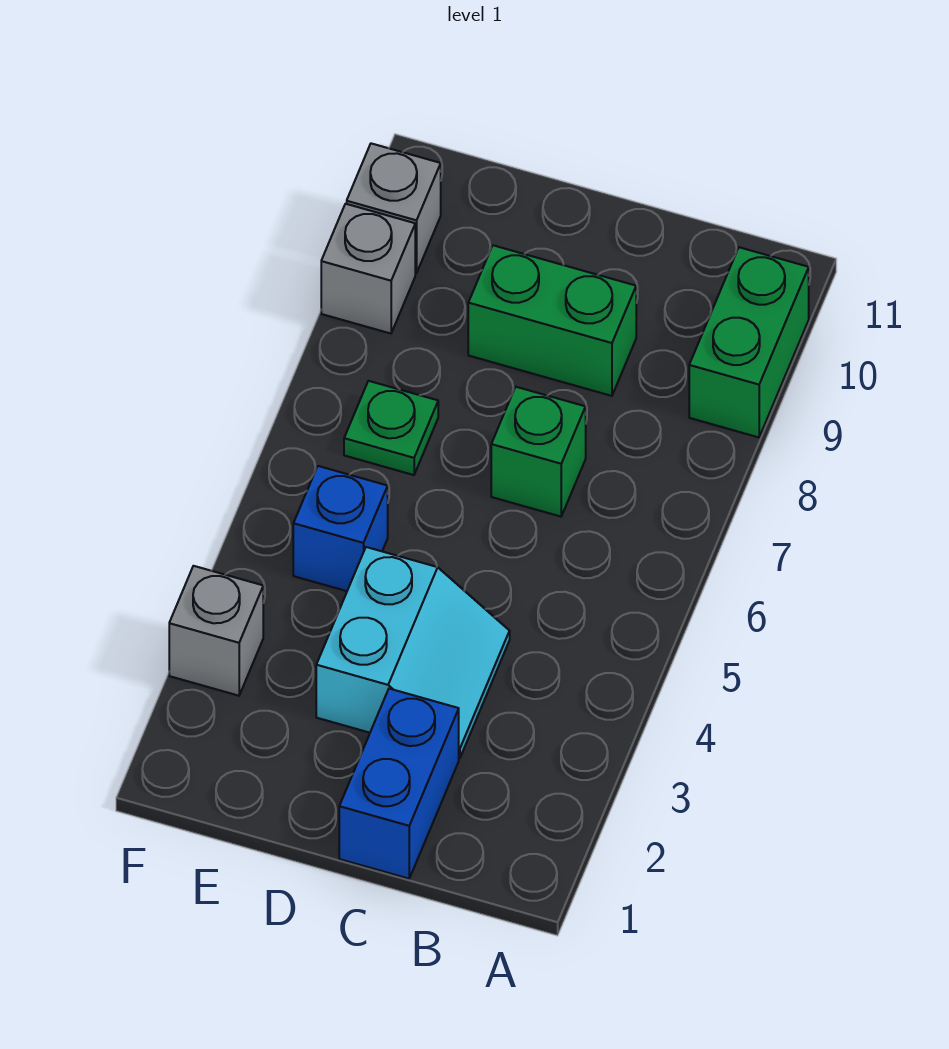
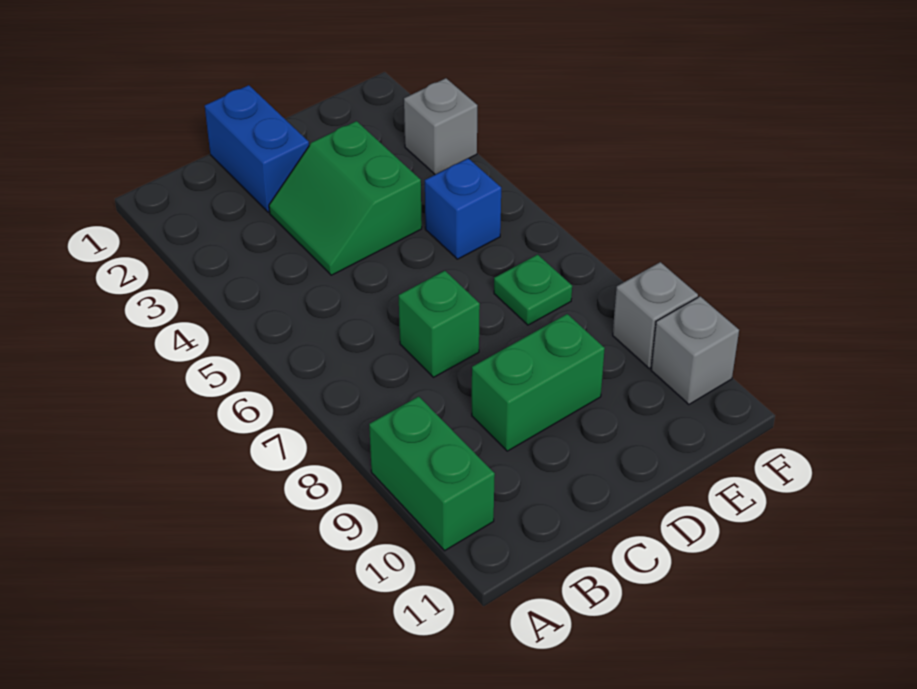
cyan slope C3:D4 level 1 top D -> green slope C3:D4 level 1 top D

